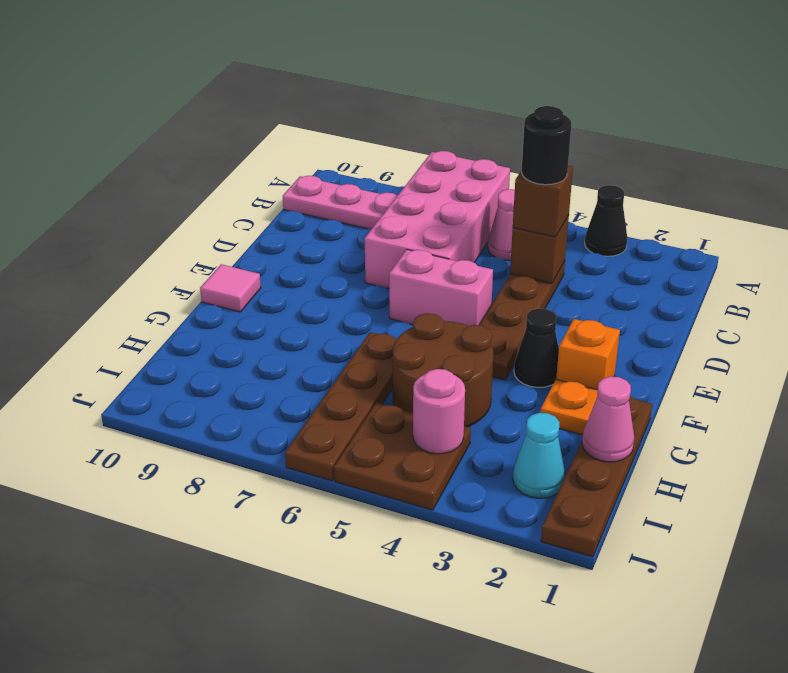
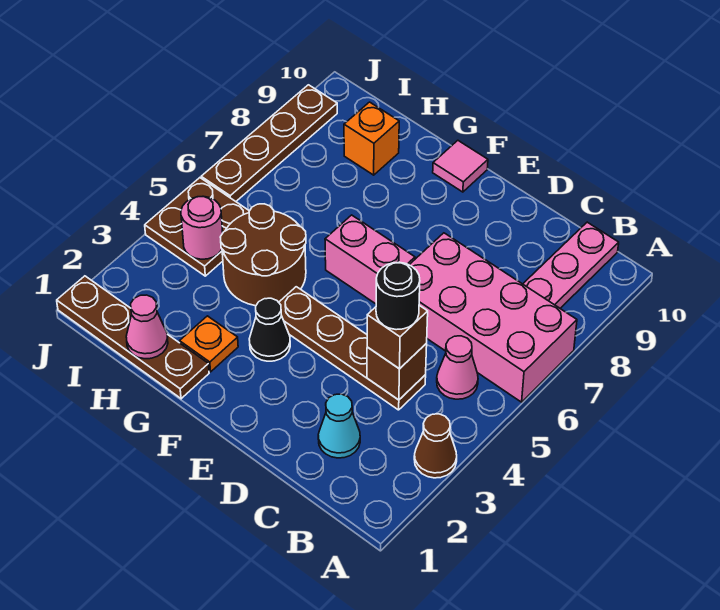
black cone A3 level 1 -> brown cone A3 level 1
pink brick E5:E6 level 1 -> pink brick E6:F6 level 1
orange brick F2 level 1 -> orange brick H9 level 1
brown plate G6:J6 level 1 -> brown plate J6:J9 level 1
cyan cone I2 level 1 -> cyan cone C2 level 1

